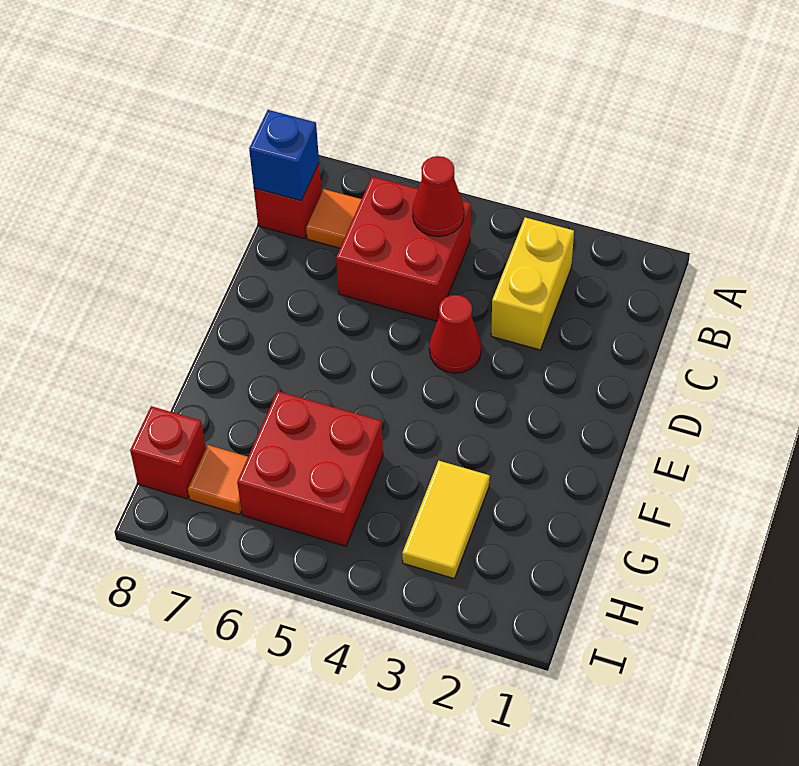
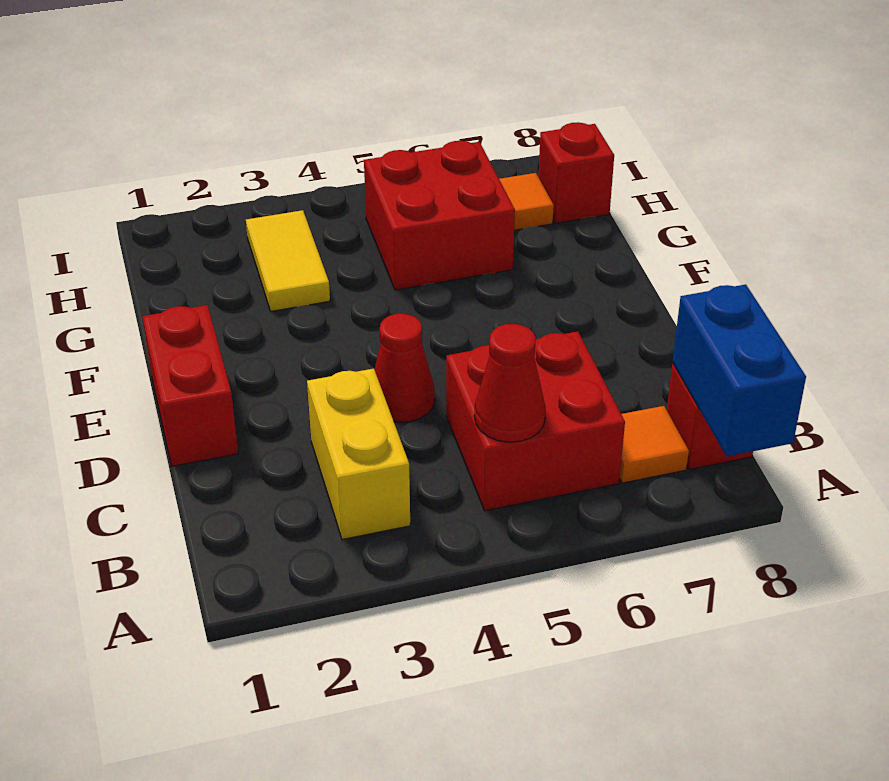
blue brick B8 level 2 -> blue brick A8:B8 level 2
none -> red brick D1:E1 level 1

